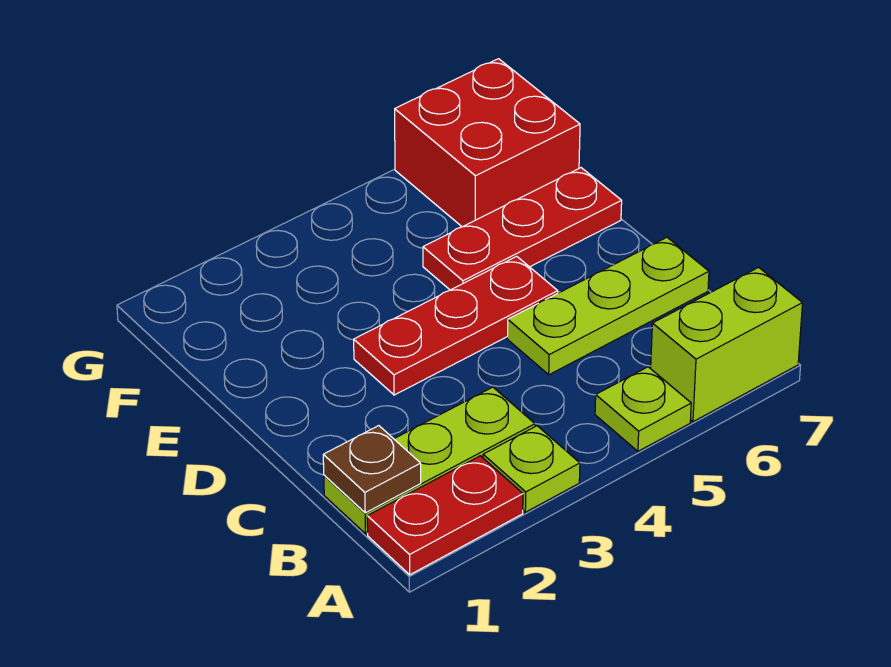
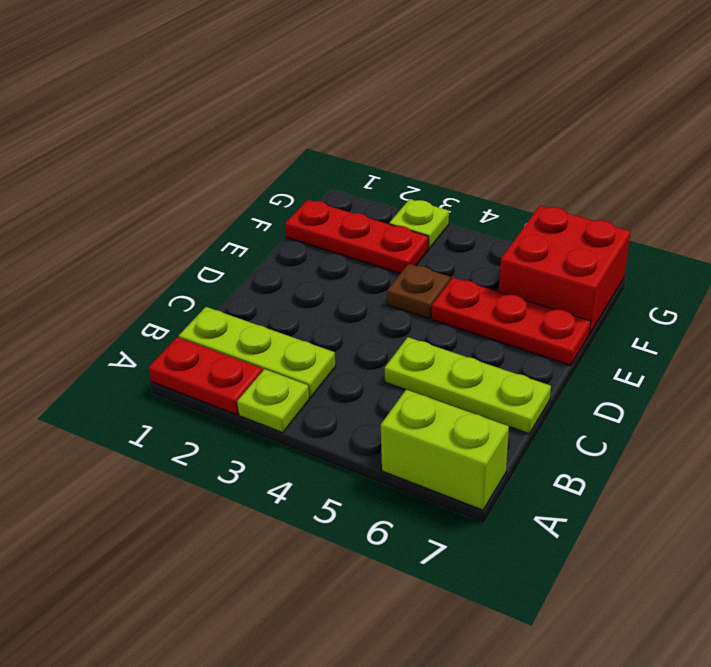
lime plate A5 level 1 -> lime plate G3 level 1
brown plate B1 level 2 -> brown plate E4 level 1
red plate D3:D5 level 1 -> red plate F1:F3 level 1

